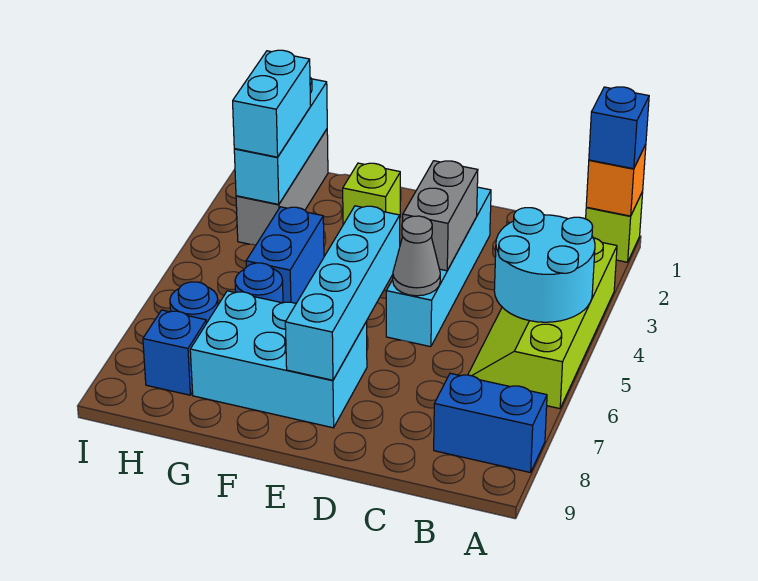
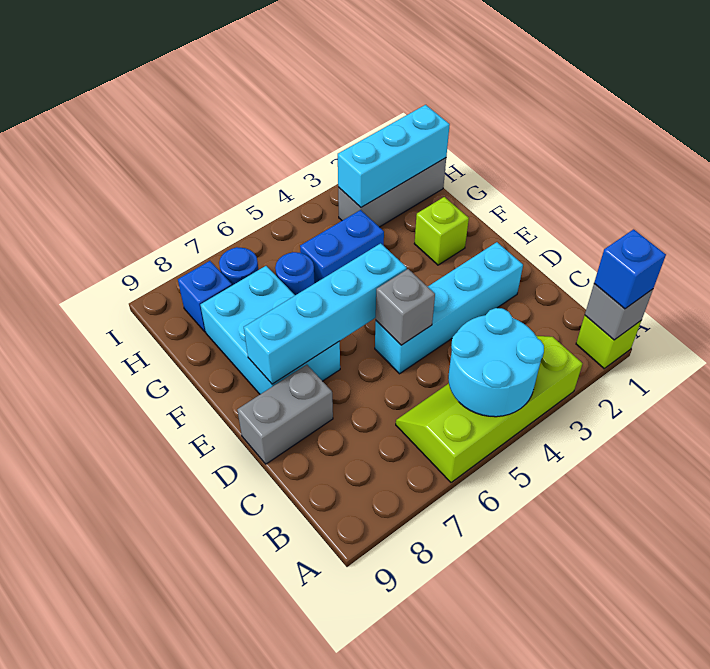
orange brick A1 level 2 -> grey brick A1 level 2
blue brick A8:B8 level 1 -> none
grey brick D3:D4 level 2 -> grey brick D8:D9 level 1
grey cone D5 level 2 -> grey brick D5 level 2
cyan brick H2:H3 level 3 -> none

